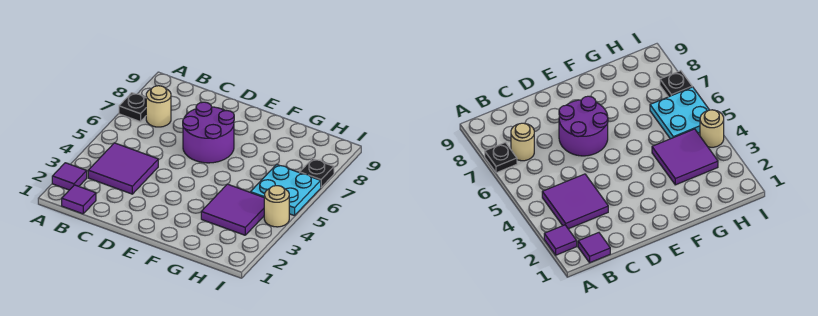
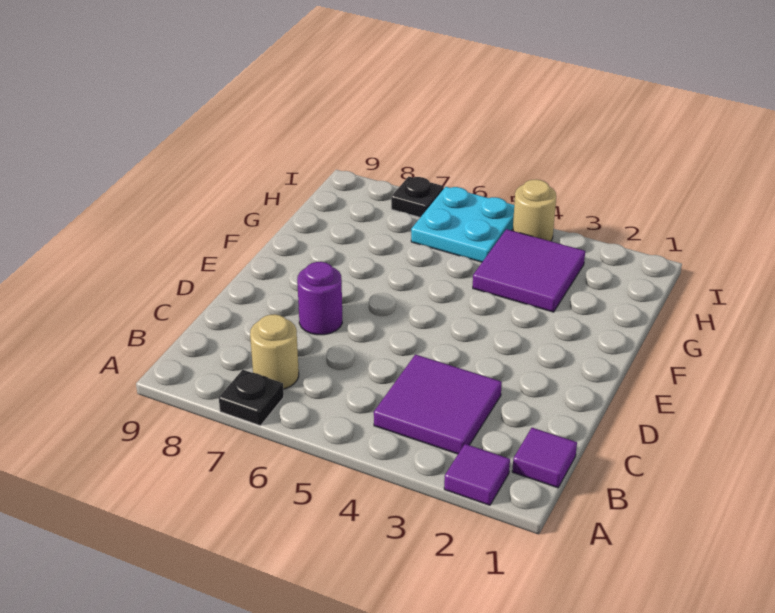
purple round brick D6:E7 level 1 -> purple round brick D7 level 1

